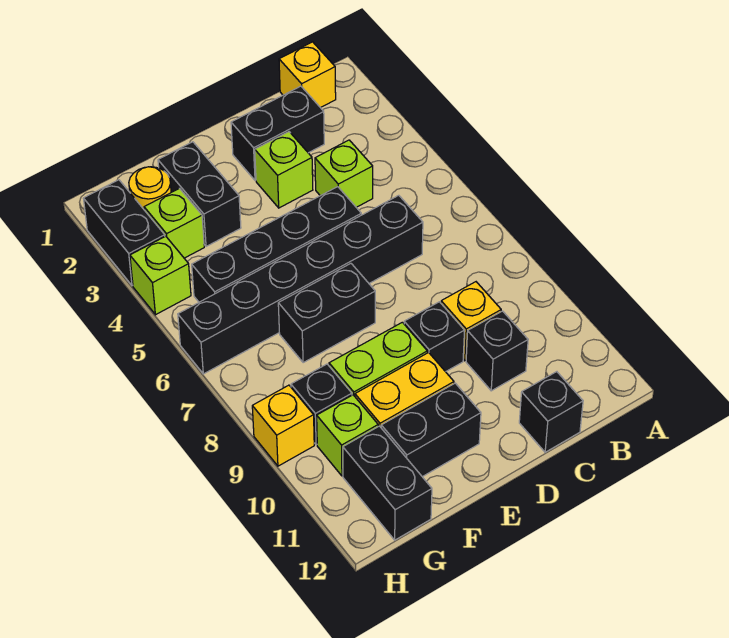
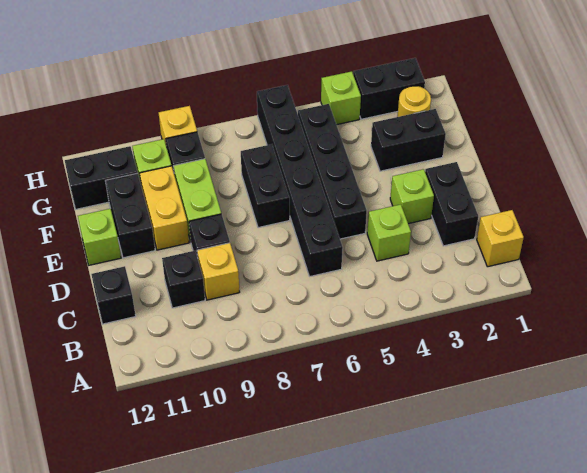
lime brick G3 level 1 -> lime brick E12 level 1

